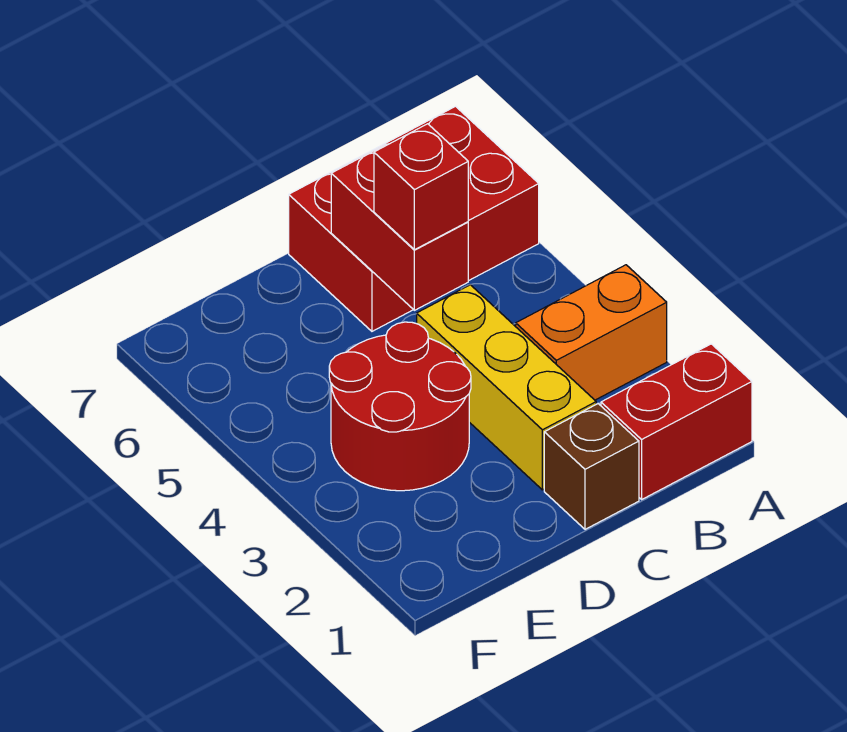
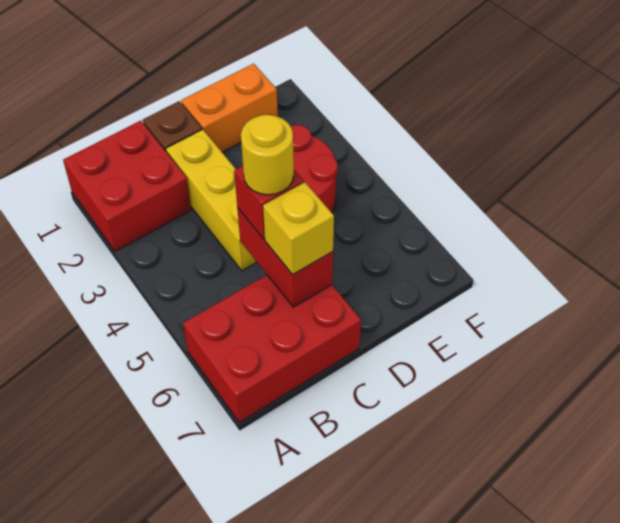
red brick A1:B1 level 1 -> red brick A1:B2 level 1
orange brick A3:B3 level 1 -> orange brick D1:E1 level 1
none -> yellow round brick C5 level 4
none -> yellow brick C6 level 3

